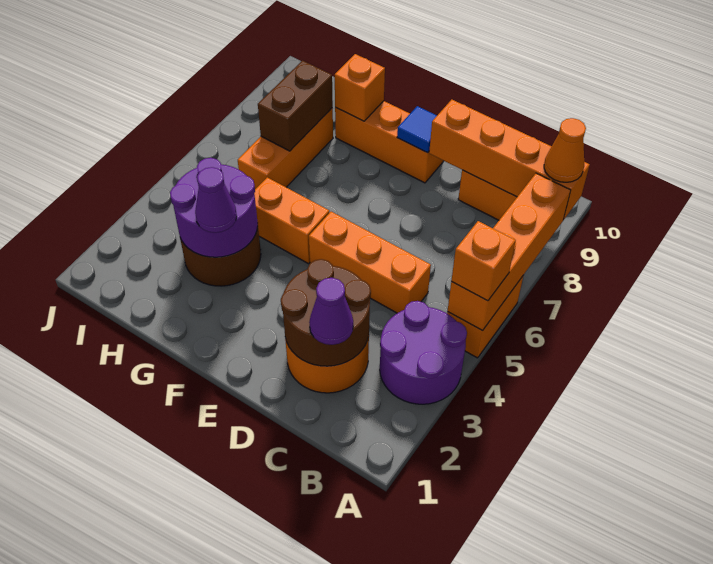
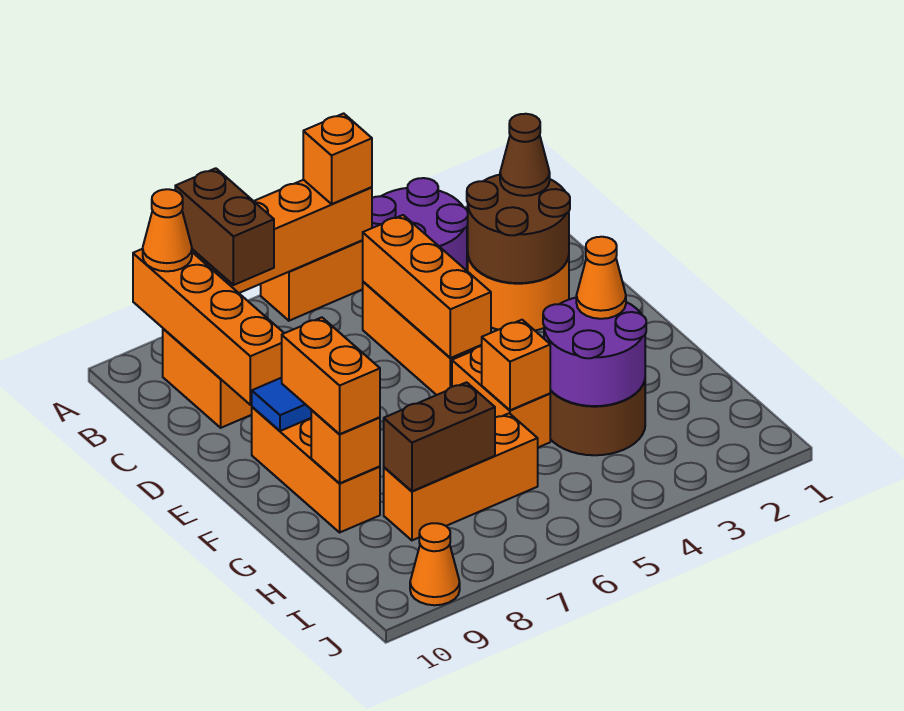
none -> brown brick A8:B8 level 3
purple cone C2 level 3 -> brown cone C2 level 3
none -> orange brick C5:E5 level 2
none -> orange brick F9:G9 level 3
purple cone G3 level 3 -> orange cone G3 level 3
none -> orange brick G5 level 2
none -> orange cone J9 level 1

